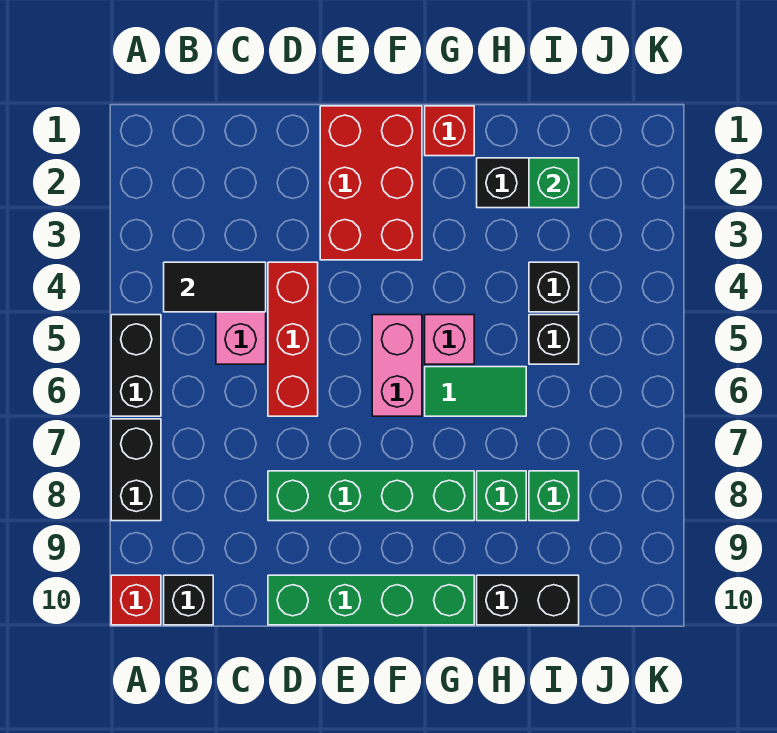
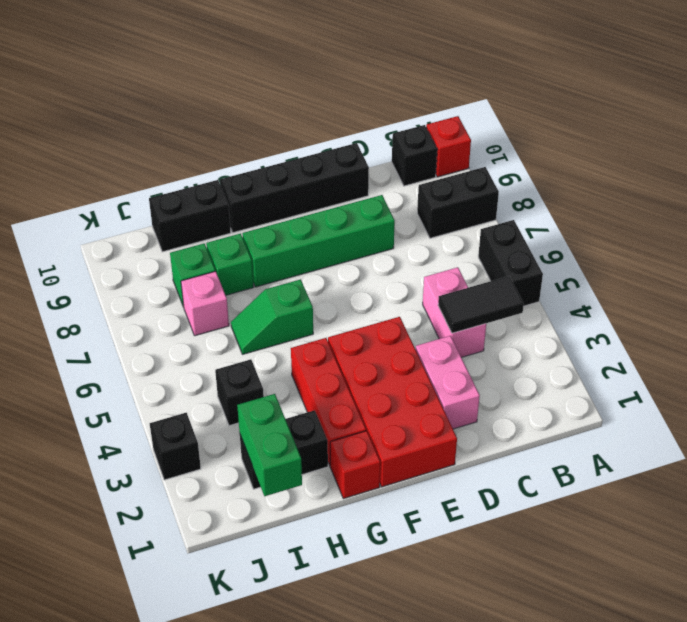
black brick A7:A8 level 1 -> black brick A8:B8 level 1
red brick D4:D6 level 1 -> red brick G2:G4 level 1
green brick D10:G10 level 1 -> black brick D10:G10 level 1
red brick E1:F3 level 1 -> red brick E1:F4 level 1
pink brick F5:F6 level 1 -> pink brick D2:D3 level 1
pink brick G5 level 1 -> pink brick I7 level 1
green tile G6:H6 level 1 -> green slope G6:H6 level 1 top G
green brick I2 level 2 -> green brick I1:I2 level 2
black brick I5 level 1 -> black brick K3 level 1

